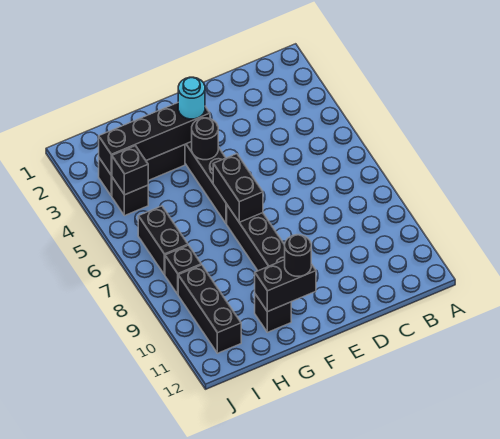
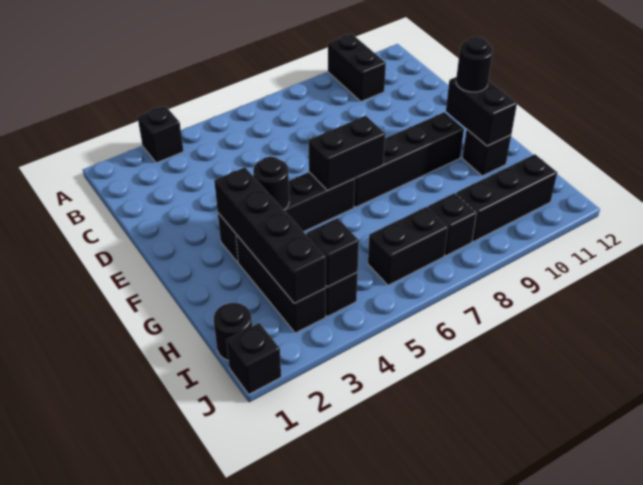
none -> black brick A3 level 1
none -> black brick A10:B10 level 1
cyan round brick F3 level 3 -> none
none -> black round brick I1 level 1
none -> black brick J1 level 1

